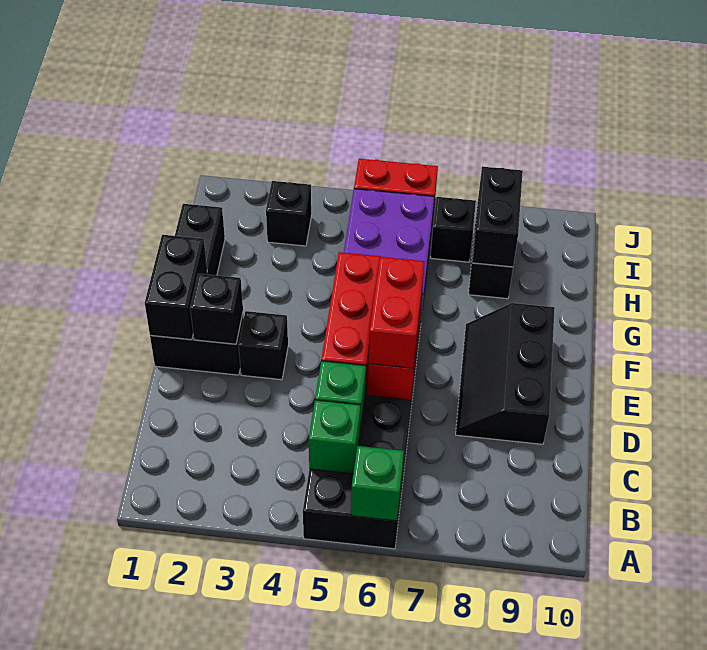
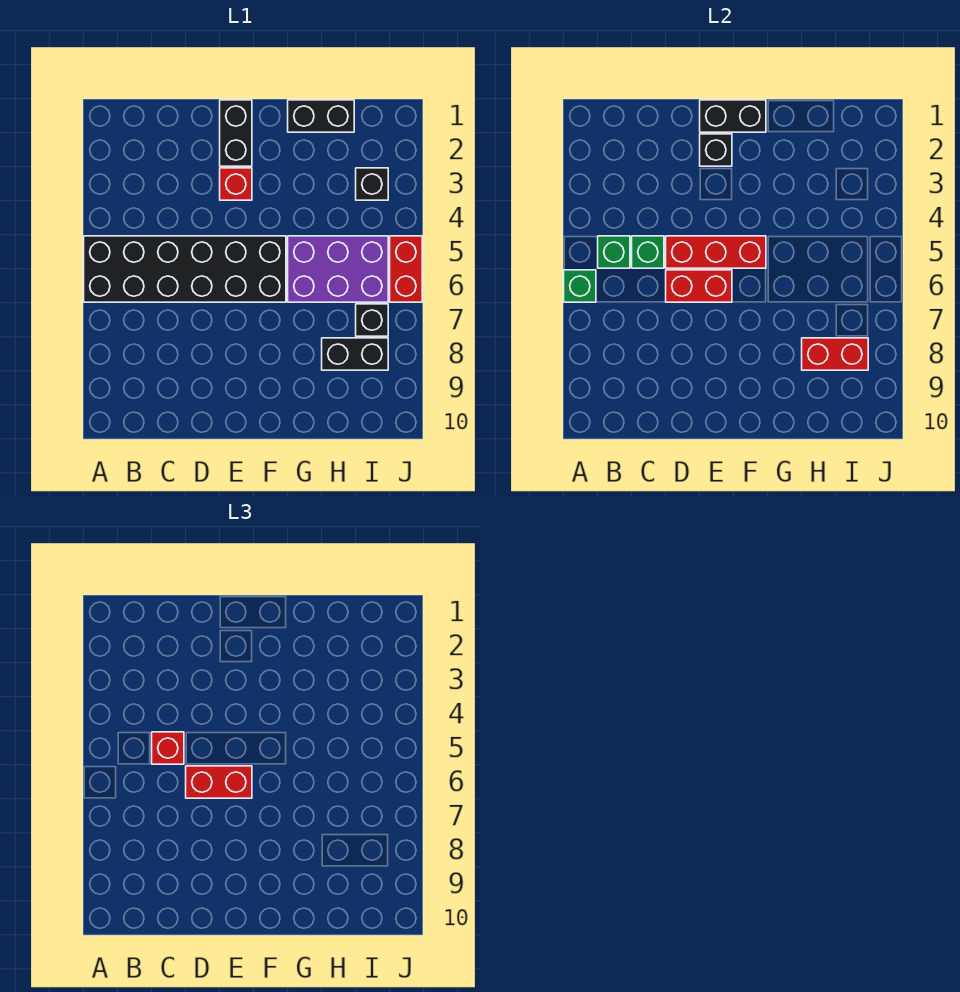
none -> red brick C5 level 3
black slope D8:F9 level 1 top 9 -> none
black brick E3 level 1 -> red brick E3 level 1
black brick H8:I8 level 2 -> red brick H8:I8 level 2

